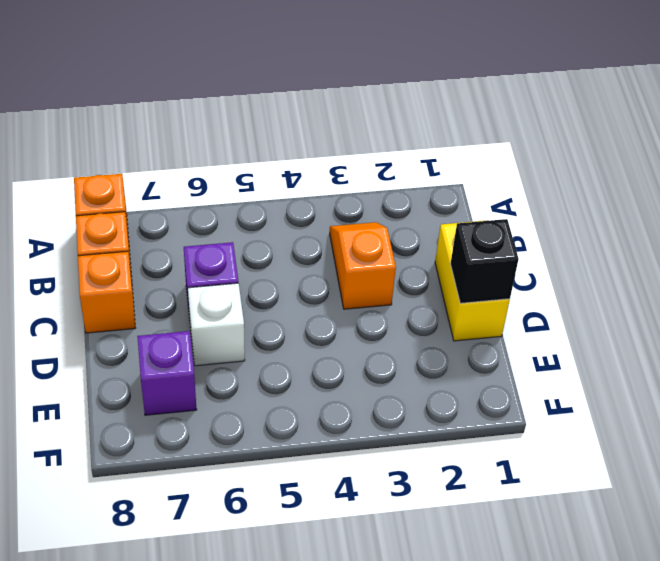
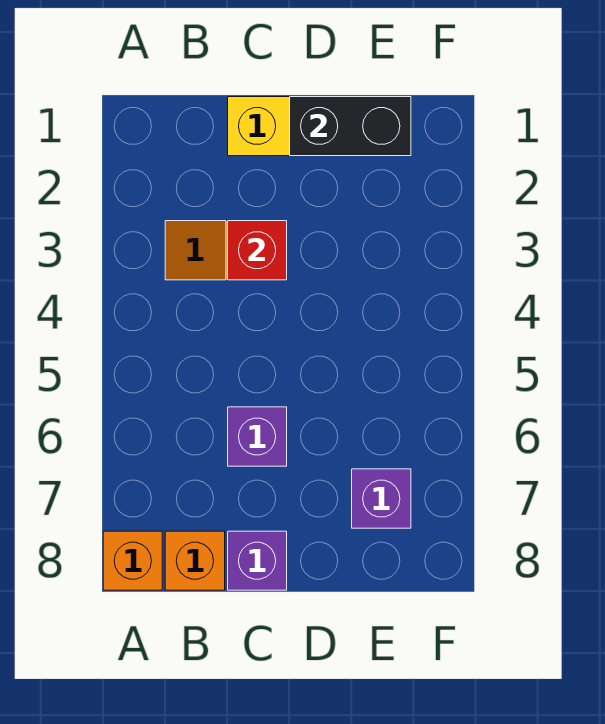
none -> red brick C3 level 2
orange brick C8 level 1 -> purple brick C8 level 1
black brick D1 level 2 -> black brick D1:E1 level 2
white brick D6 level 1 -> none

